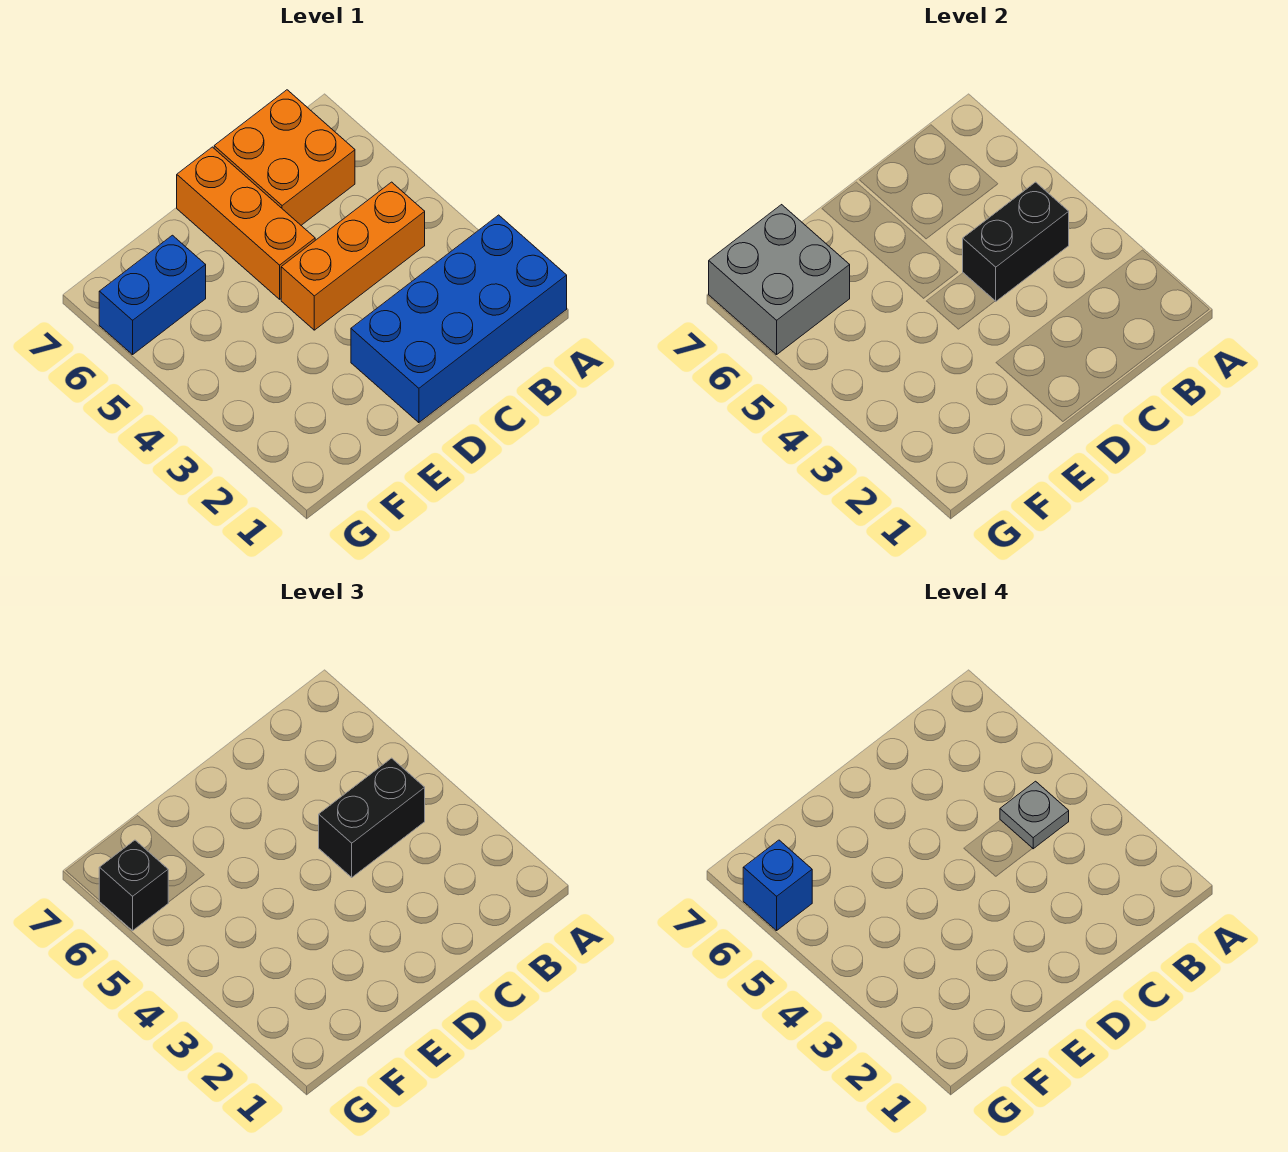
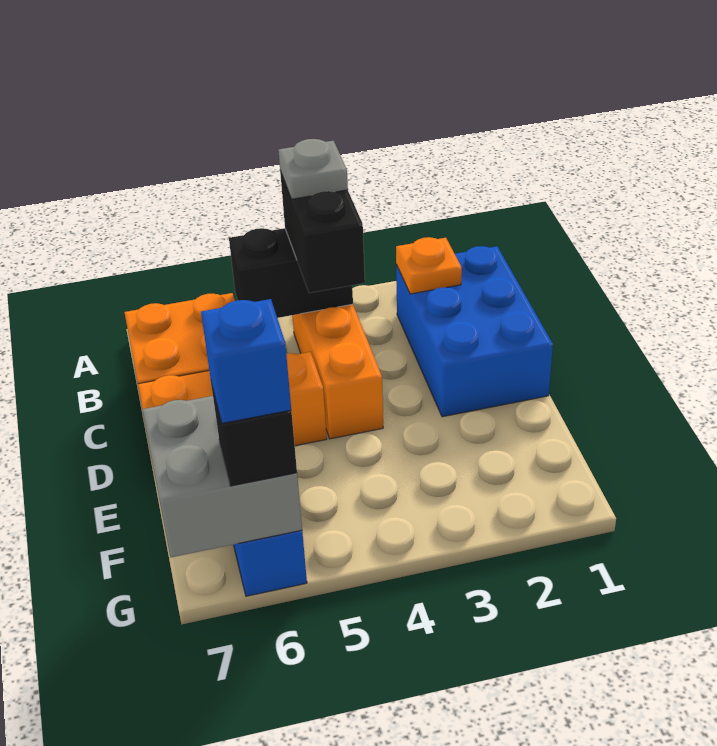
blue brick A1:D2 level 1 -> blue brick B1:D2 level 1
none -> orange plate B2 level 2
black brick B4:C4 level 2 -> black brick B4:B5 level 2

